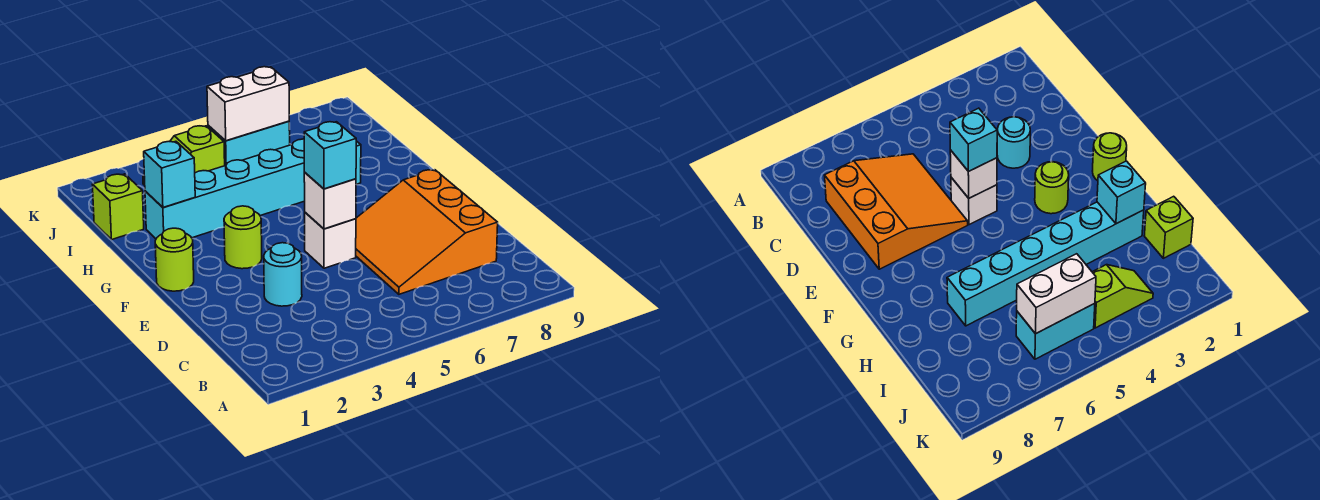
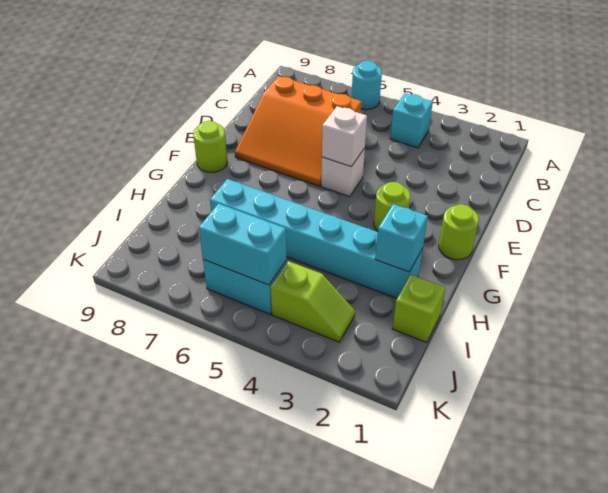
orange slope C6:E8 level 1 top 8 -> orange slope C6:E8 level 1 top C
cyan round brick D3 level 1 -> cyan round brick A6 level 1
cyan brick E5 level 3 -> cyan brick B4 level 1
none -> lime round brick F9 level 1
white brick J5:J6 level 2 -> cyan brick J5:J6 level 2

